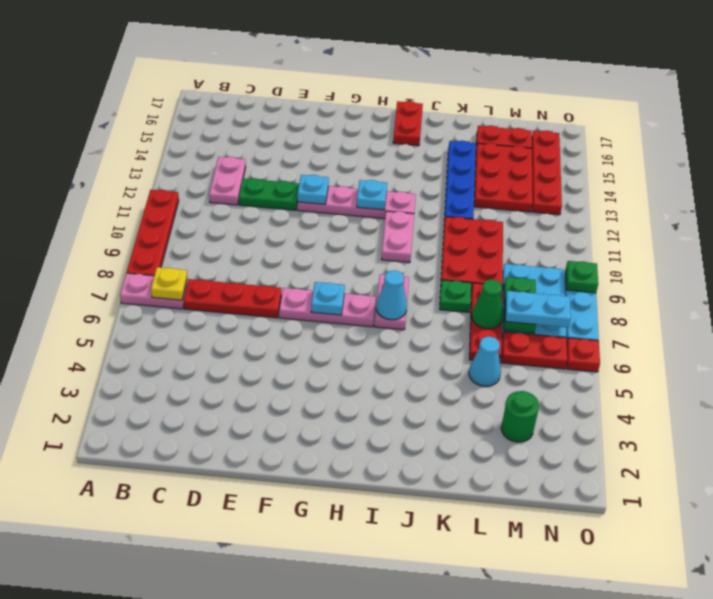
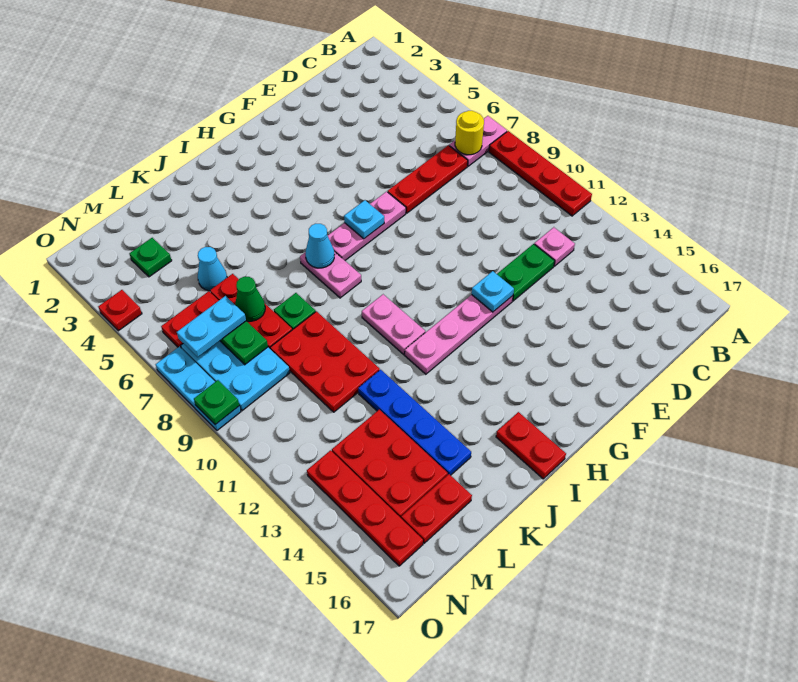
yellow plate B7 level 2 -> yellow round brick B7 level 2
pink plate C12:C13 level 1 -> pink plate C12 level 1
cyan plate H12 level 2 -> none
green round brick M3 level 1 -> green plate M3 level 1
red plate O6 level 1 -> red plate O4 level 1

